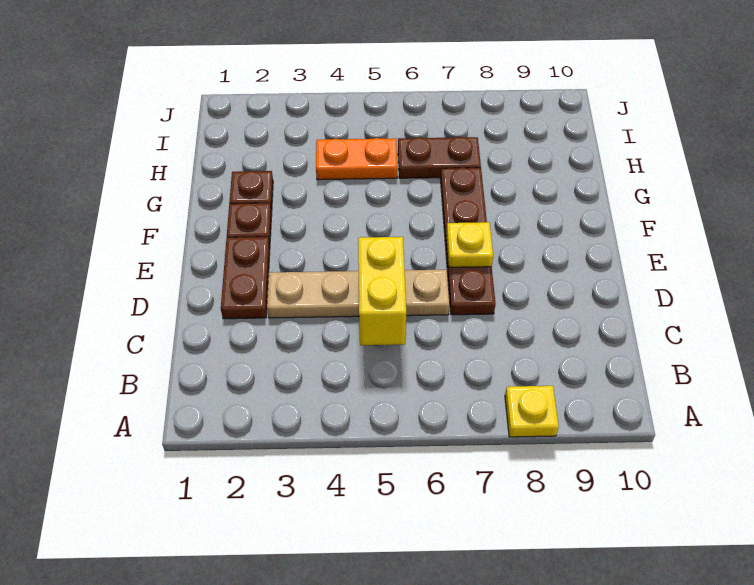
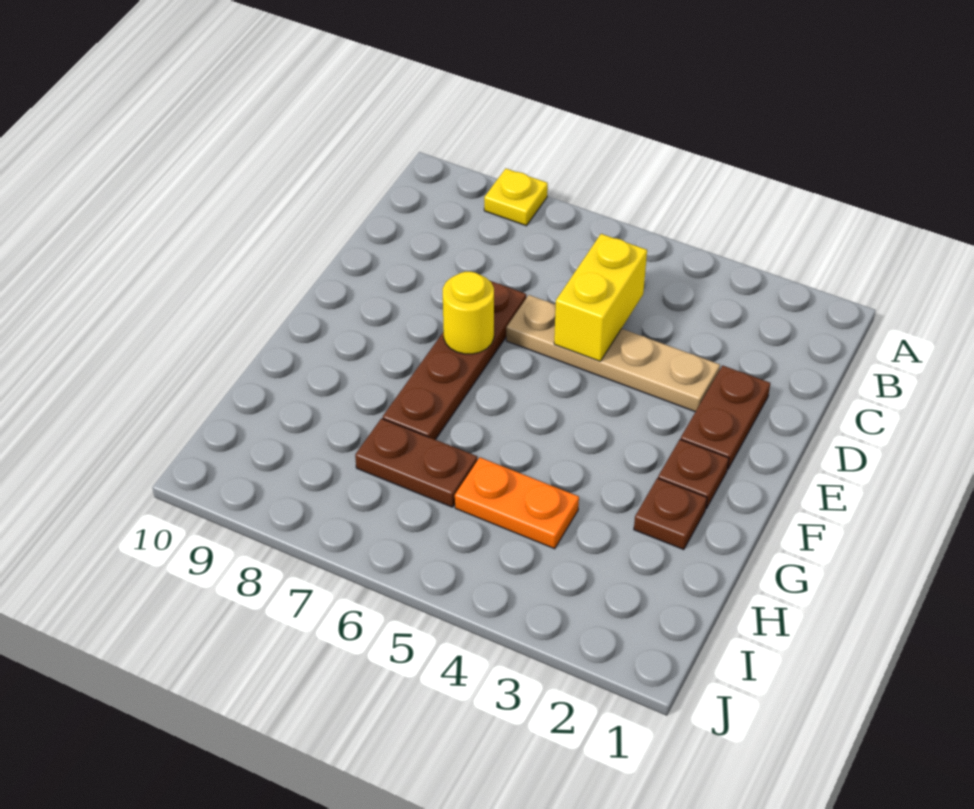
yellow plate E7 level 2 -> yellow round brick E7 level 2

